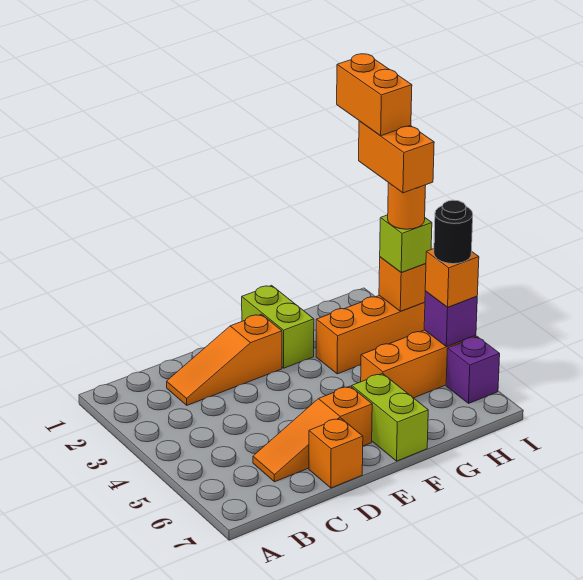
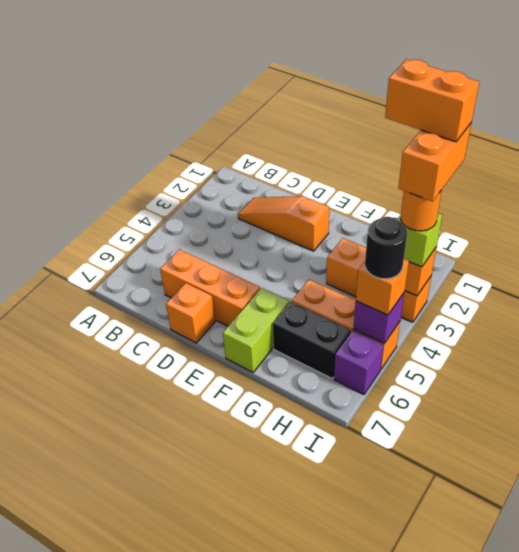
orange slope C6:E6 level 1 top E -> orange brick C6:E6 level 1
lime brick F1:F2 level 1 -> none
none -> black brick G6:H6 level 1
orange brick I1:I2 level 6 -> orange brick H2:I2 level 6

